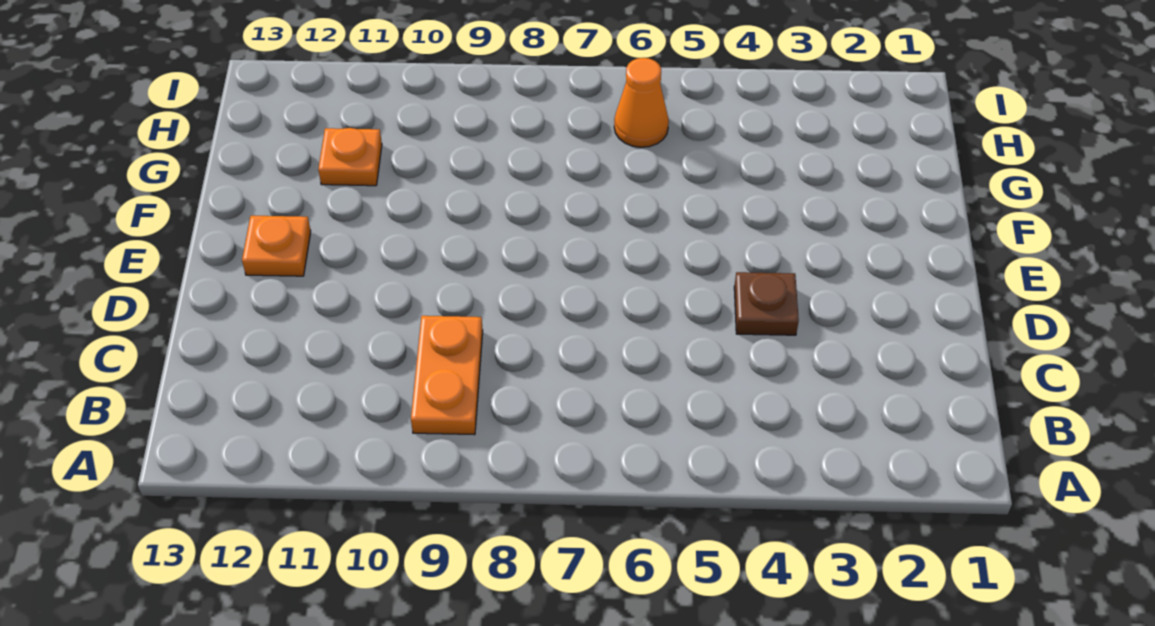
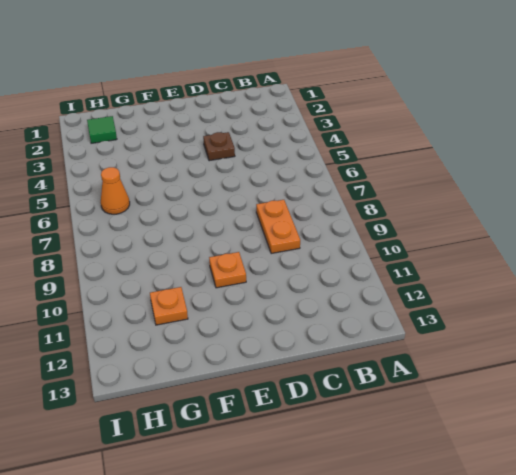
orange plate B9:C9 level 1 -> orange plate C8:C9 level 1
orange plate E12 level 1 -> orange plate E10 level 1
none -> green tile H2 level 1

